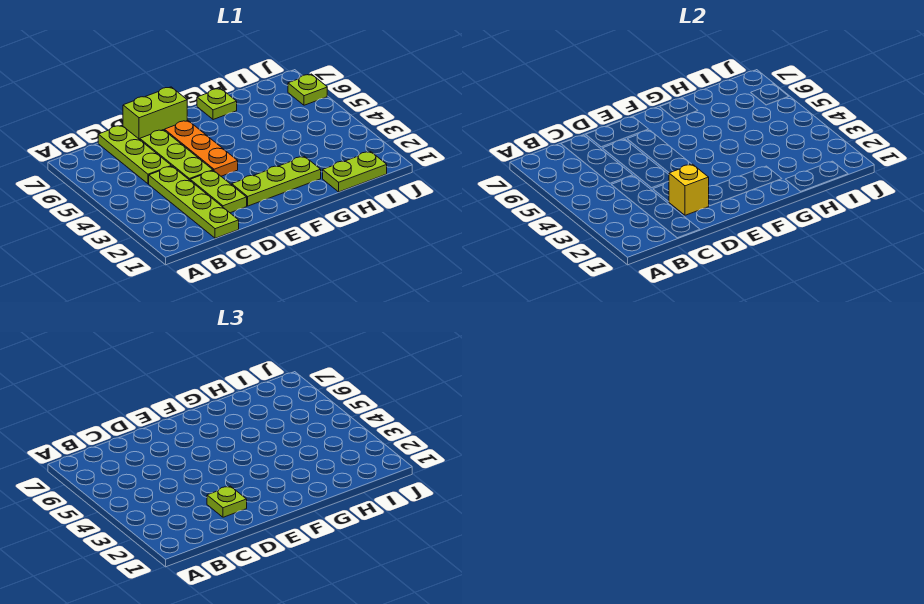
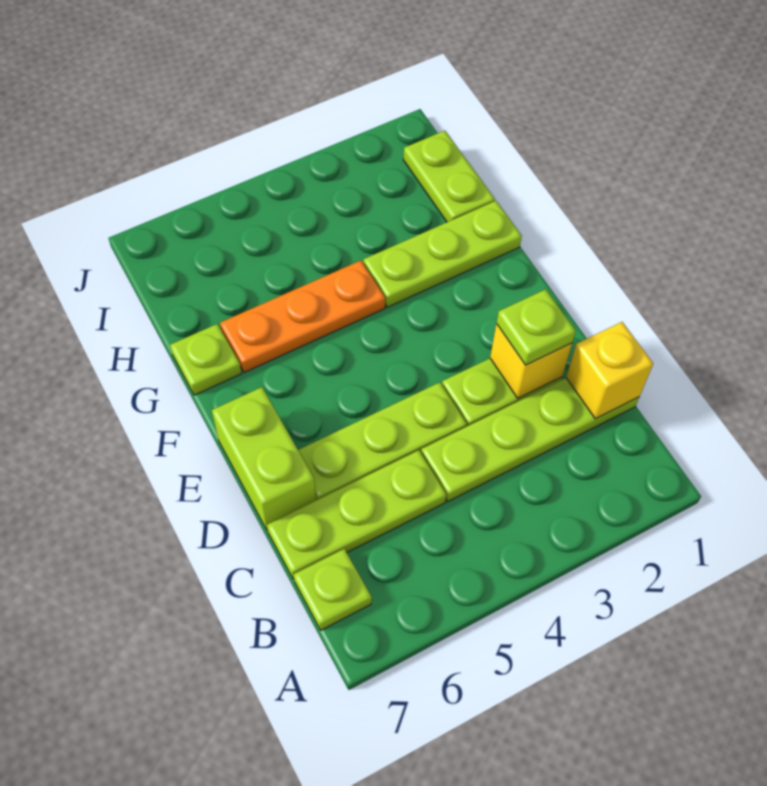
none -> yellow brick C1 level 2
lime plate E2:G2 level 1 -> lime plate G1:G3 level 1
orange plate E4:E6 level 1 -> orange plate G4:G6 level 1
lime plate J6 level 1 -> lime plate B7 level 1

